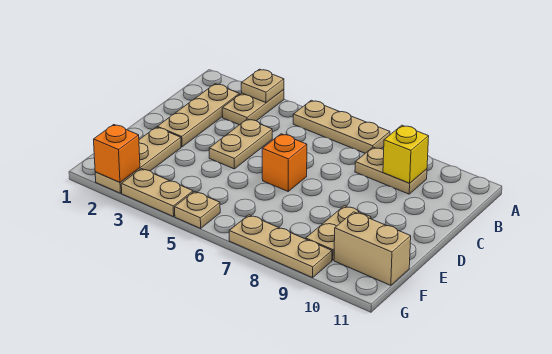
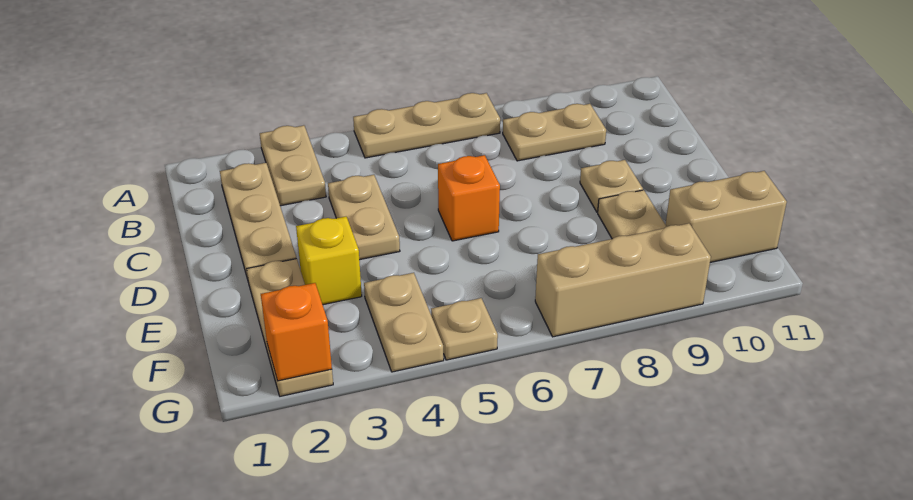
tan plate A3 level 2 -> tan plate D9 level 1
yellow brick B9 level 2 -> yellow brick E3 level 1
tan plate G3:G4 level 1 -> tan plate F4:G4 level 1
tan plate G7:G9 level 1 -> tan brick G7:G9 level 1

